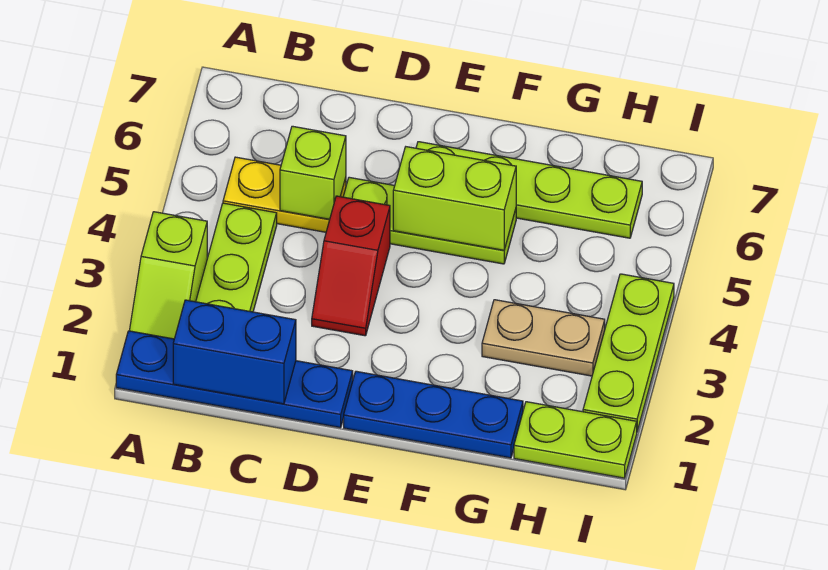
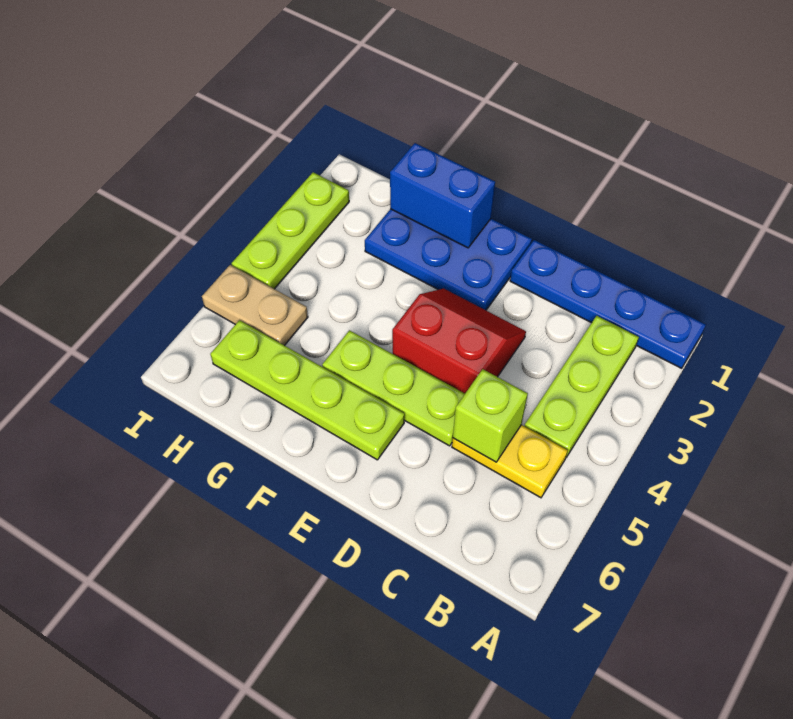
lime slope A2:A3 level 1 top 3 -> none
blue brick B1:C1 level 2 -> blue brick F1:G1 level 2
red slope D3:D4 level 1 top 4 -> red slope D3:E4 level 1 top 4
blue plate E1:G1 level 1 -> blue plate E1:G2 level 1
lime brick E5:F5 level 2 -> none
tan plate G3:H3 level 1 -> tan plate H5:I5 level 1
lime plate H1:I1 level 1 -> none

